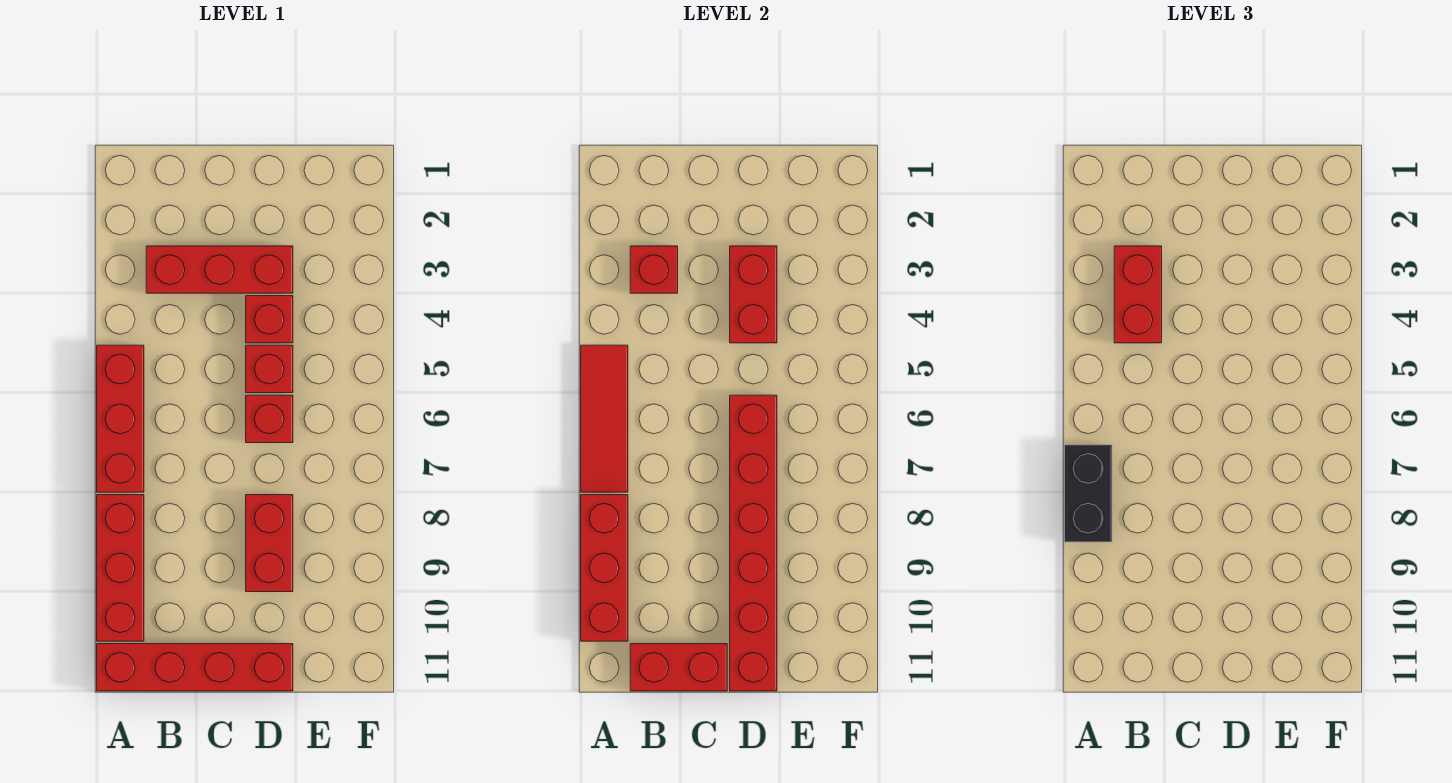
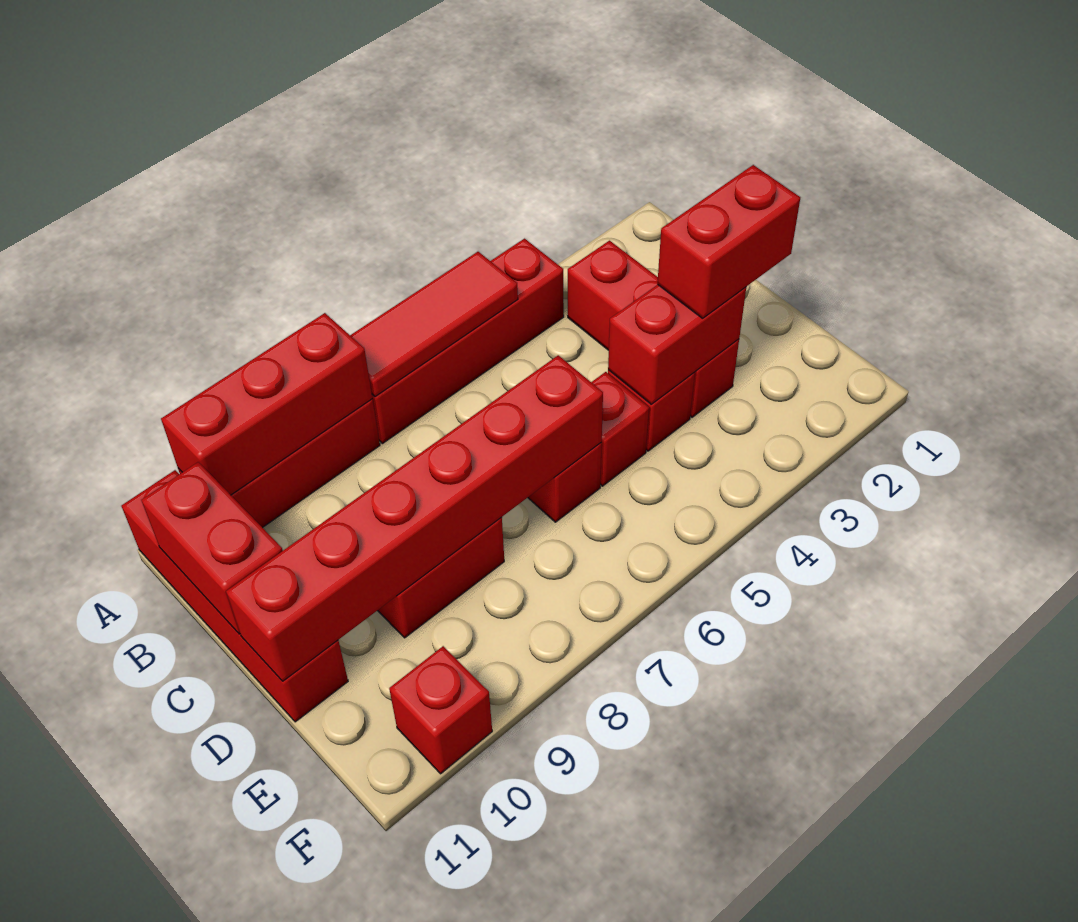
red brick A5:A7 level 1 -> red brick A4:A7 level 1
black brick A7:A8 level 3 -> none
red brick B3 level 2 -> red brick F10 level 1
red brick B3:B4 level 3 -> red brick D2:D3 level 3

